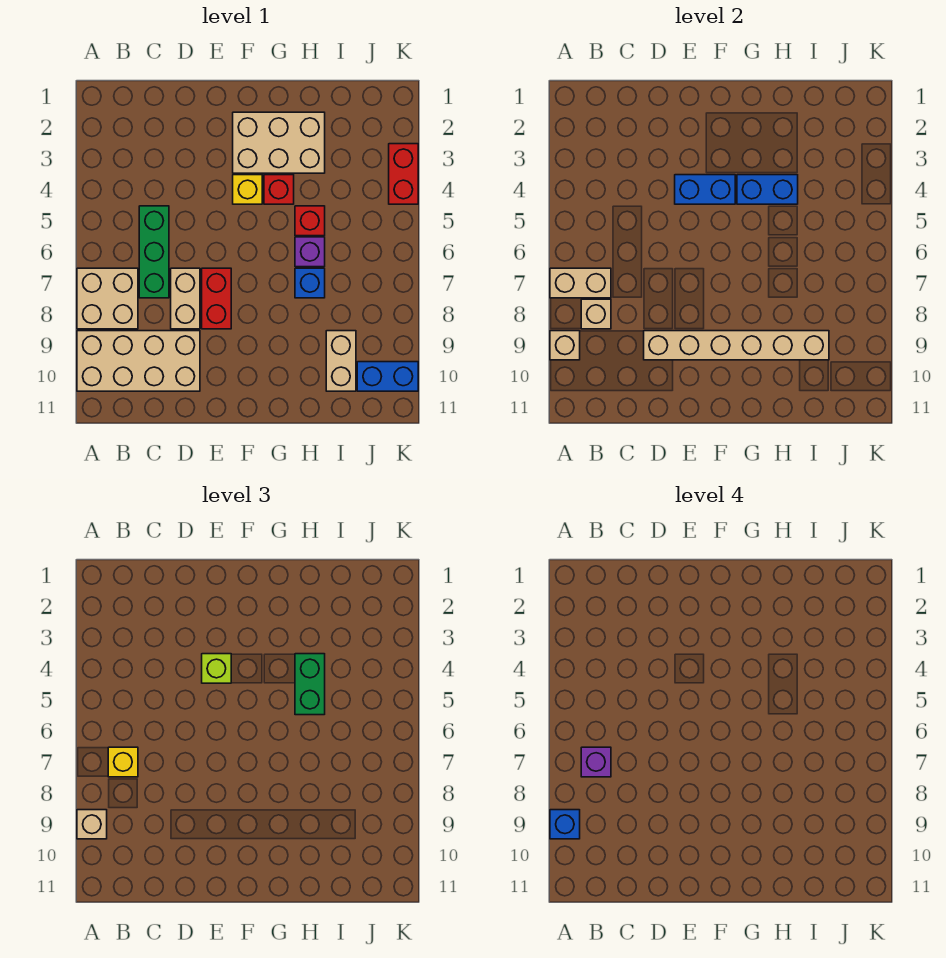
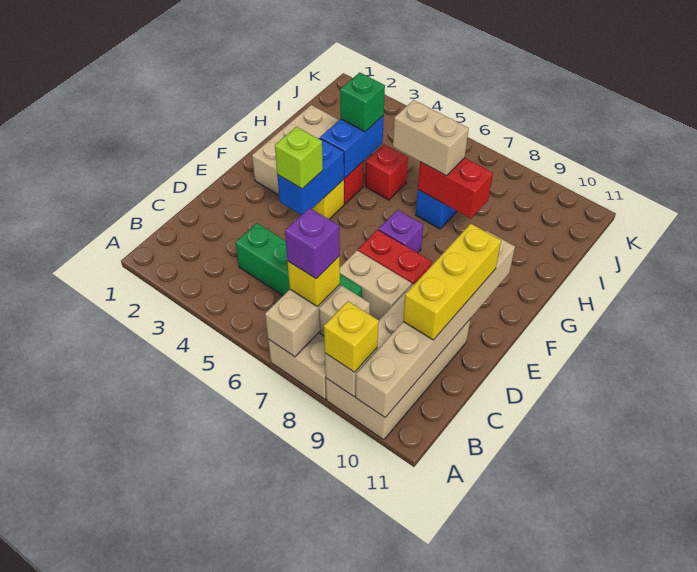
tan brick A9 level 3 -> yellow brick A9 level 3
blue brick A9 level 4 -> none
green brick C5:C7 level 1 -> green brick C4:C7 level 1
none -> yellow brick C10:E10 level 3
tan brick D9:I9 level 2 -> tan brick A10:F10 level 2
green brick H4:H5 level 3 -> green brick H4 level 3
purple brick H6 level 1 -> purple brick F7 level 1
tan brick I9:I10 level 1 -> tan brick H6:H7 level 3
blue brick J10:K10 level 1 -> none
red brick K3:K4 level 1 -> red brick H7:H8 level 2

